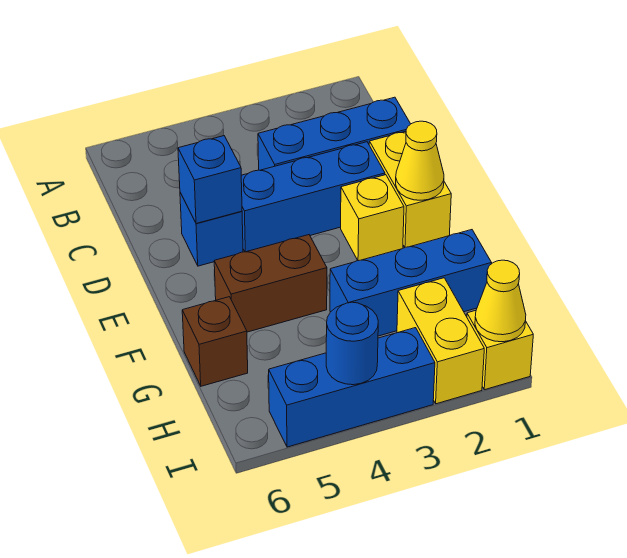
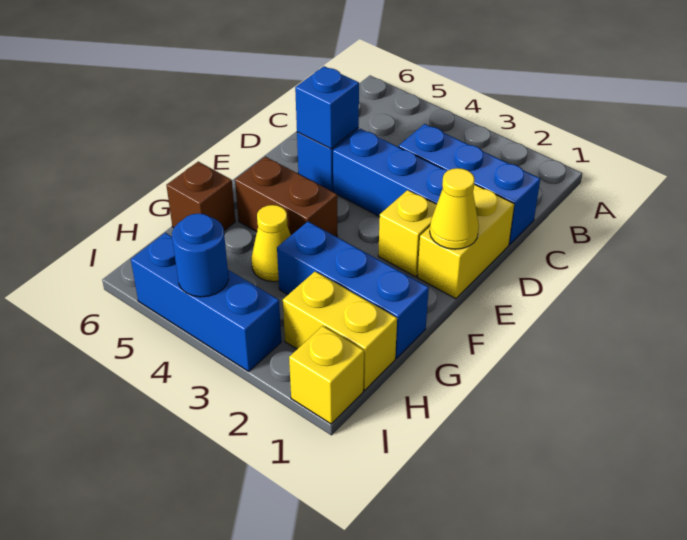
yellow brick H2:I2 level 1 -> yellow brick H1:H2 level 1
yellow cone I1 level 2 -> yellow cone G4 level 1

